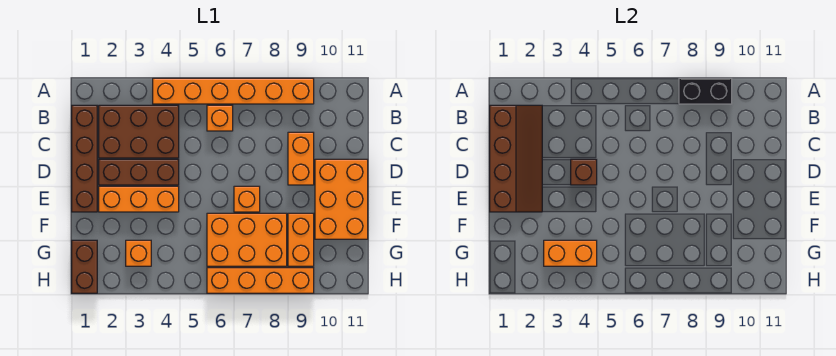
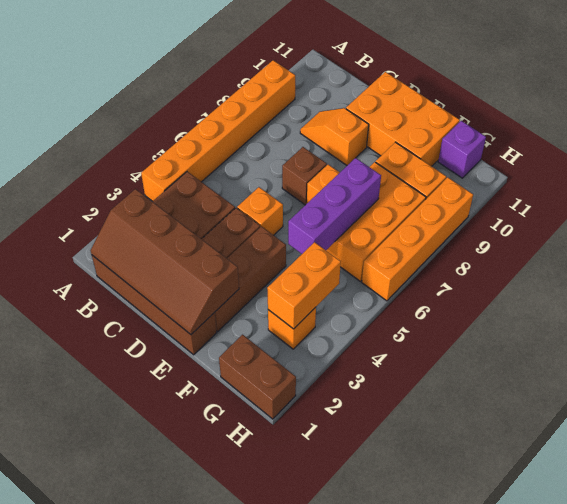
black brick A8:A9 level 2 -> none
brown slope B1:E2 level 2 top 1 -> brown slope B1:E2 level 2 top 2
orange brick B6 level 1 -> orange brick D5 level 1
orange brick C9:D9 level 1 -> orange slope C9:D9 level 1 top D
brown brick D4 level 2 -> brown brick D7 level 1
orange brick E2:E4 level 1 -> brown brick E2:E4 level 1
none -> purple brick F5:F7 level 2
none -> purple brick G11 level 1

